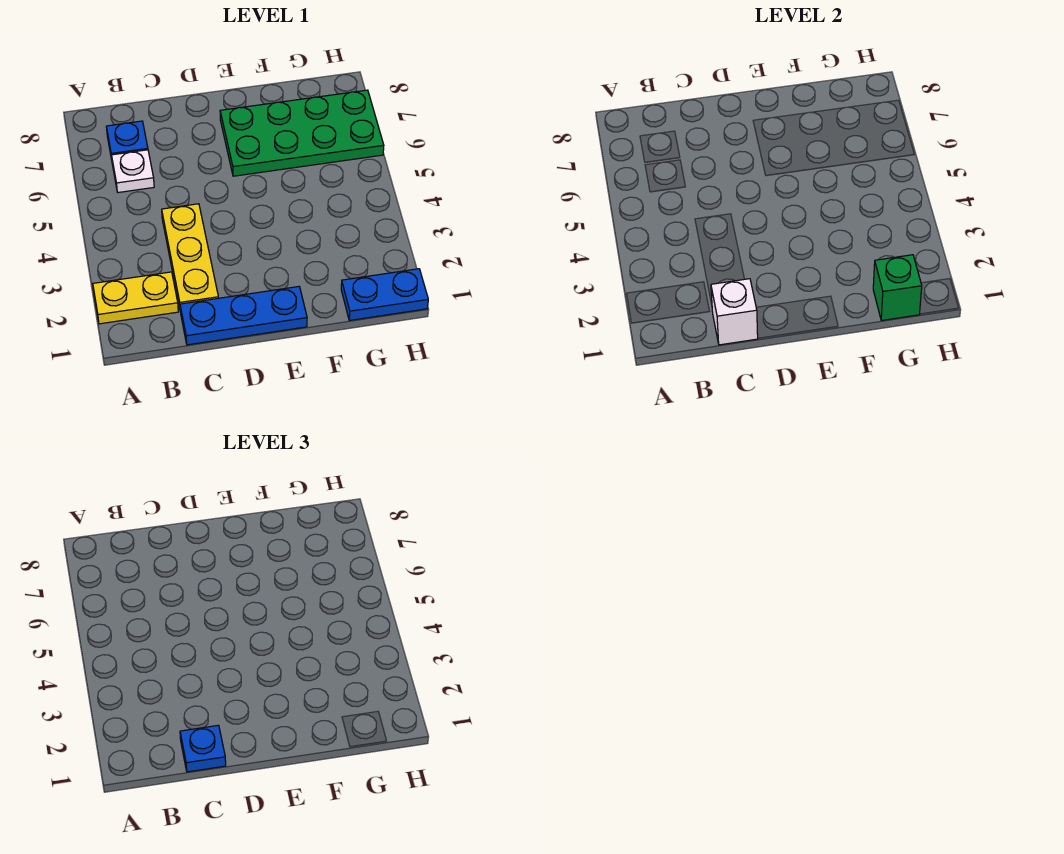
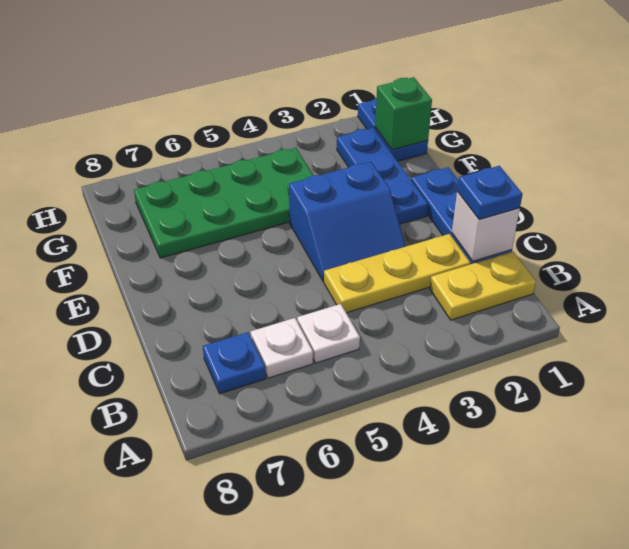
yellow plate A2:B2 level 1 -> yellow plate B1:B2 level 1
none -> white plate B5 level 1
none -> blue slope D3:E4 level 1 top E
none -> blue plate E2:G2 level 1
green plate E6:H7 level 1 -> green plate F4:G7 level 1

